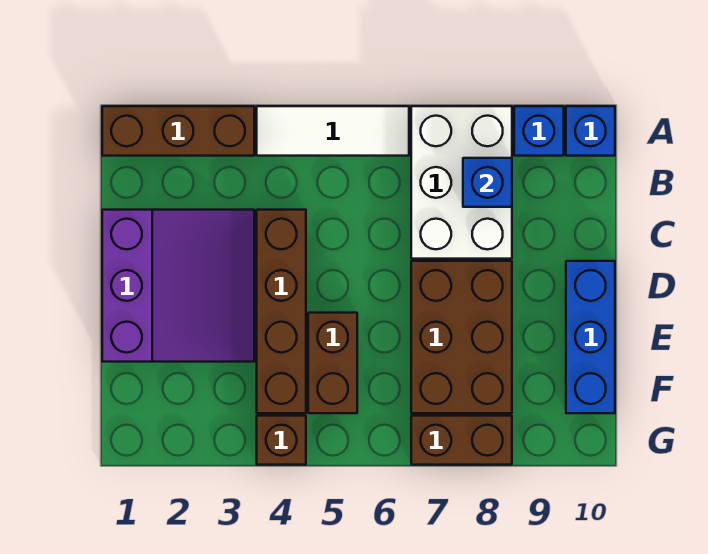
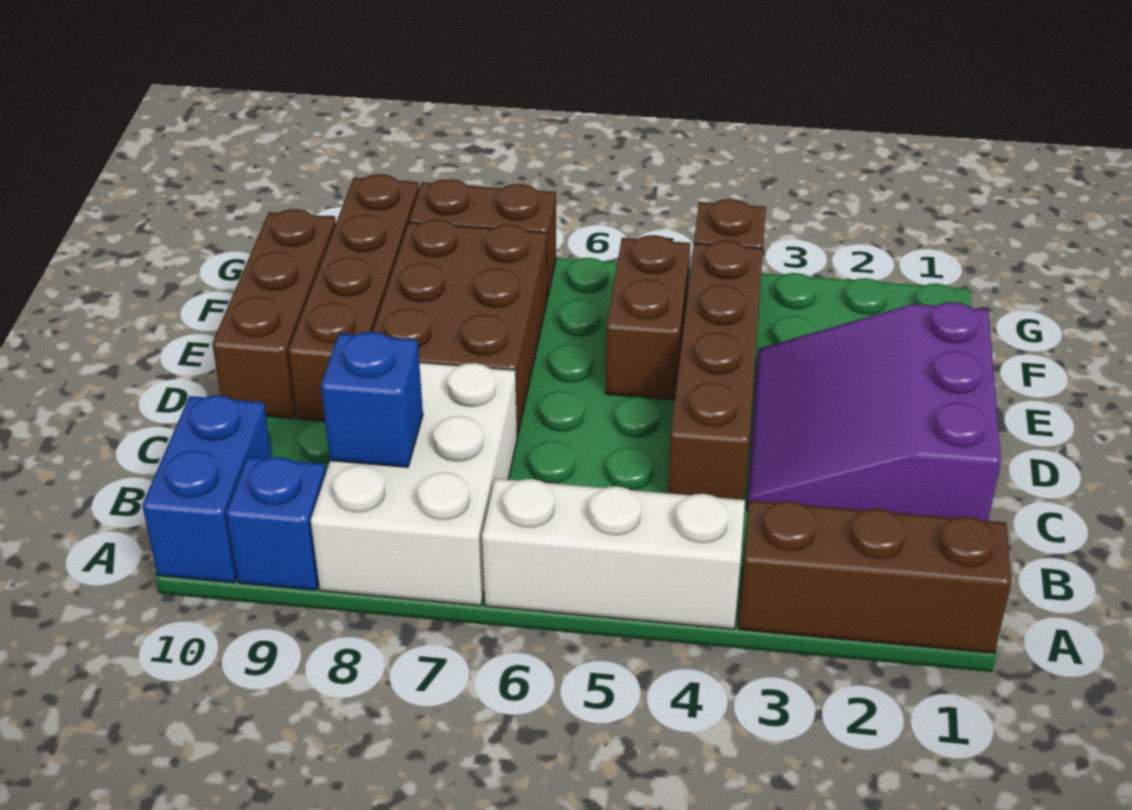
white tile A4:A6 level 1 -> white brick A4:A6 level 1
blue brick A10 level 1 -> blue brick A10:B10 level 1
none -> brown brick D9:G9 level 1
blue brick D10:F10 level 1 -> brown brick D10:F10 level 1

